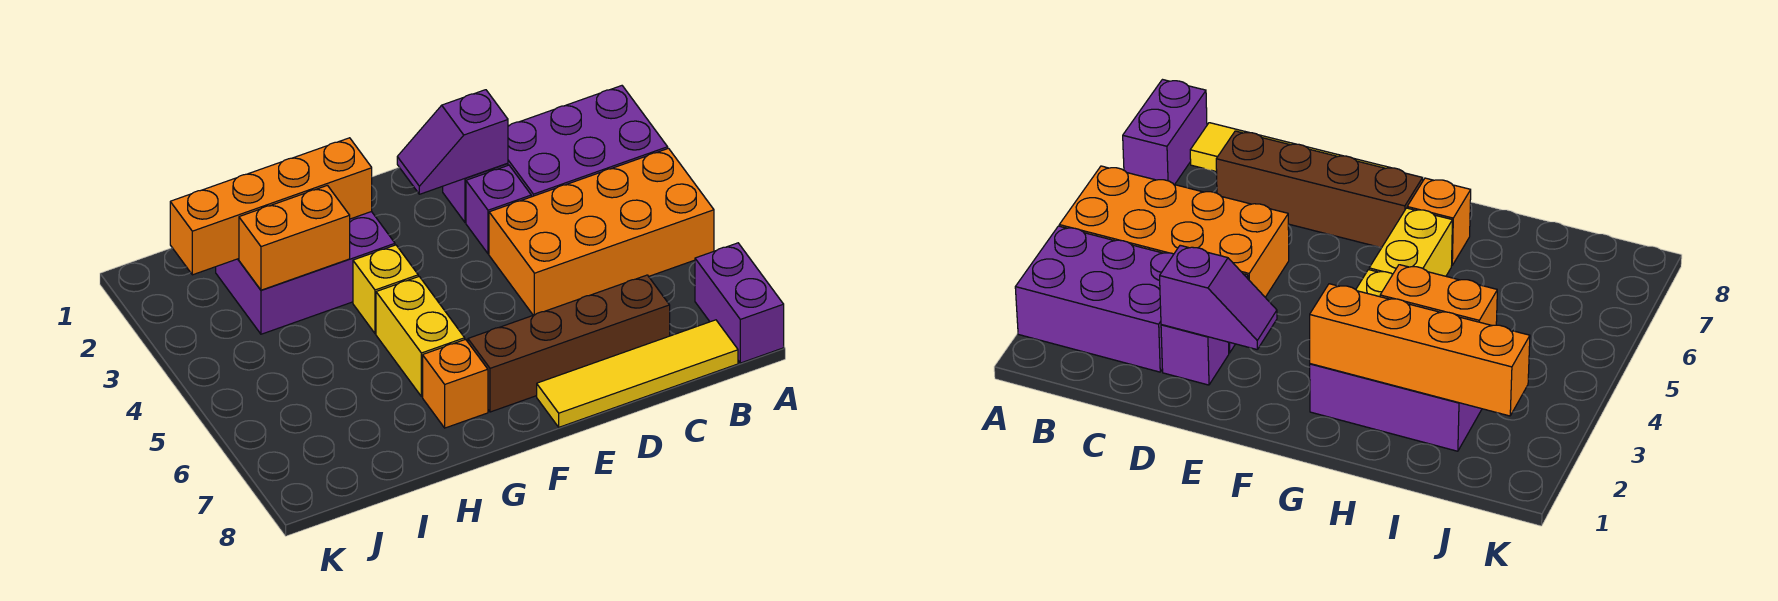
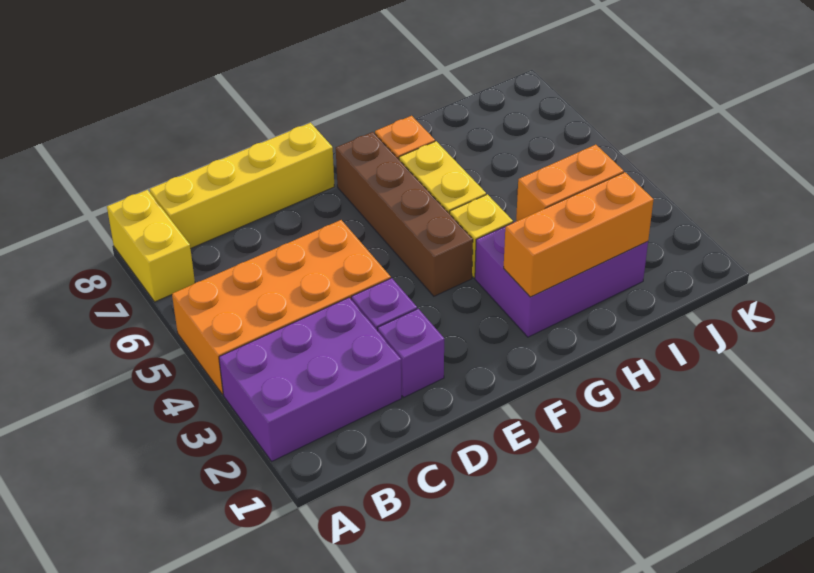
purple brick A7:A8 level 1 -> yellow brick A7:A8 level 1
yellow tile B8:E8 level 1 -> yellow brick B8:E8 level 1
brown brick C7:F7 level 1 -> brown brick F4:F7 level 1
purple slope D2:E2 level 2 top D -> none
orange brick G2:J2 level 2 -> orange brick G2:I2 level 2

